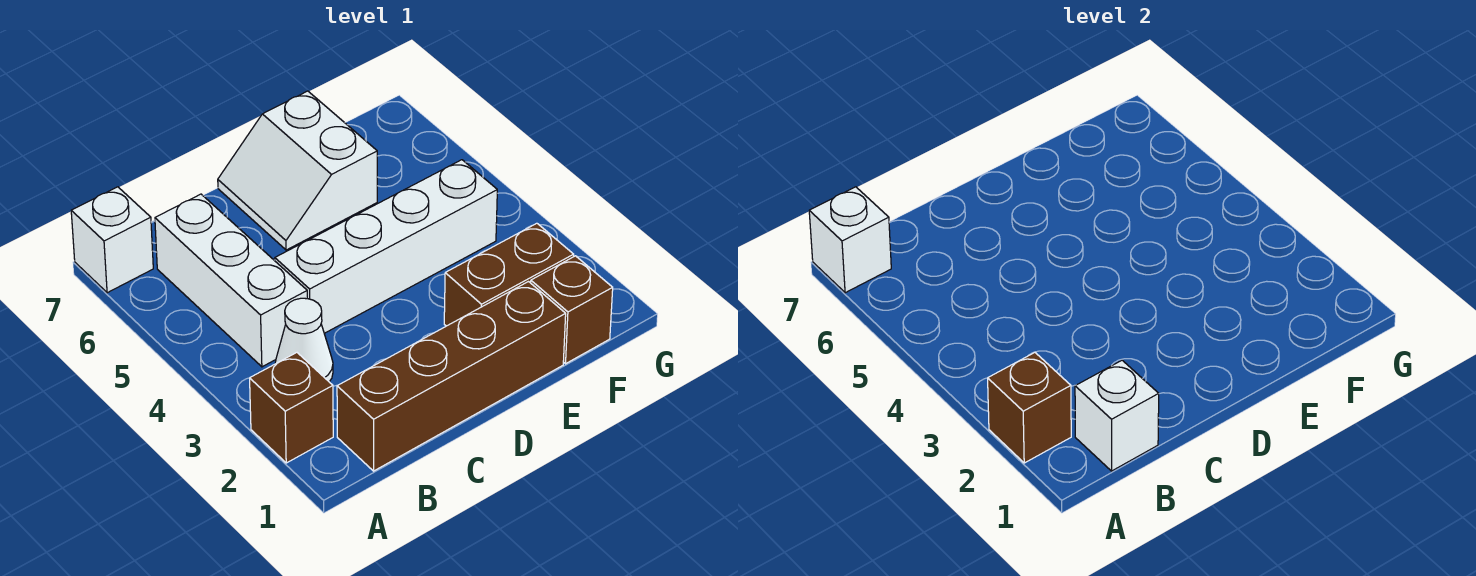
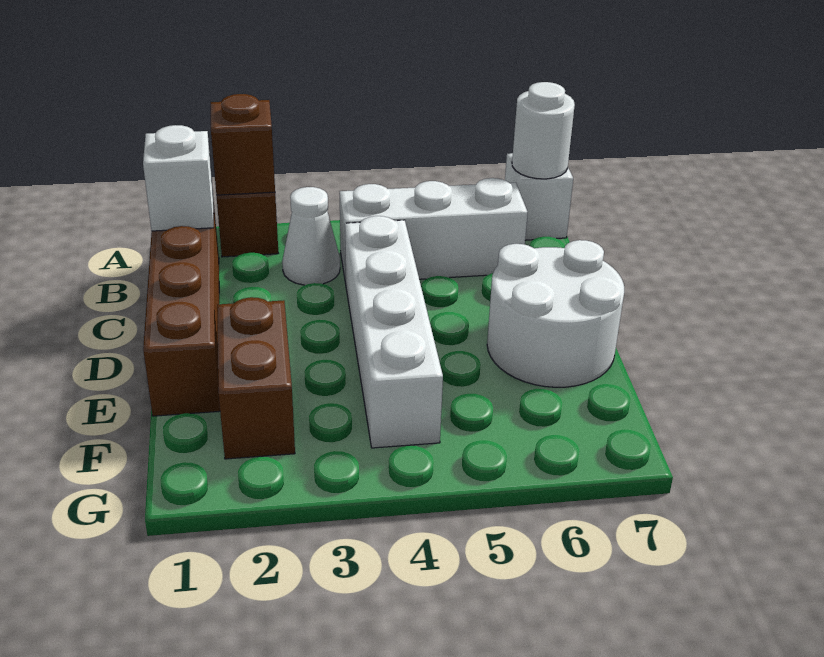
white brick A7 level 2 -> white round brick A7 level 2
white slope D6:E7 level 1 top E -> white round brick D6:E7 level 1
brown brick F1 level 1 -> none

